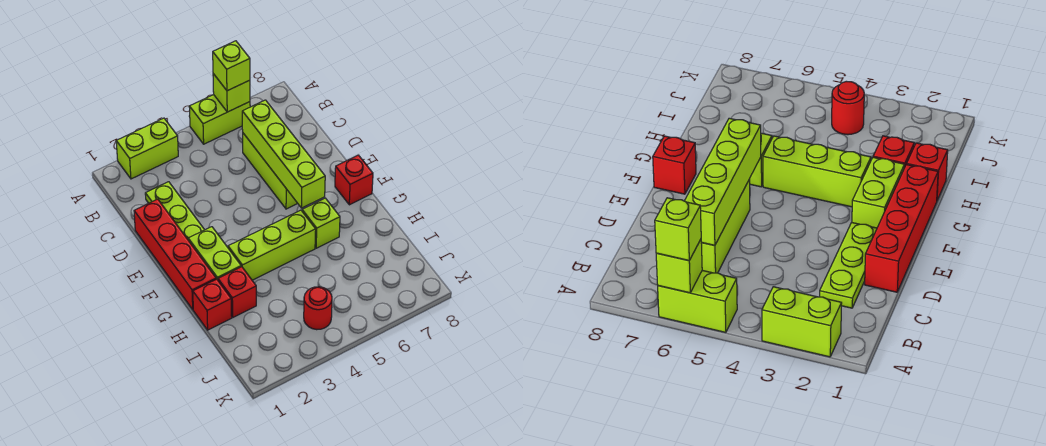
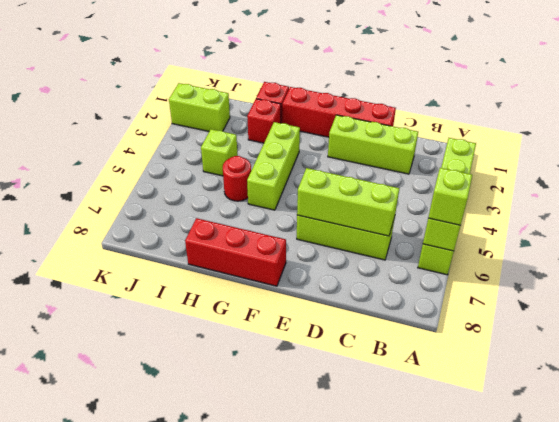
lime plate C2:E2 level 1 -> lime brick C2:E2 level 1
lime brick C6:F6 level 2 -> lime brick C6:E6 level 2
lime brick F2:G2 level 1 -> lime brick J2:K2 level 1
red brick F8 level 1 -> red brick F8:H8 level 1
lime brick G6 level 1 -> lime brick I4 level 1
red round brick J4 level 1 -> red round brick H5 level 1

